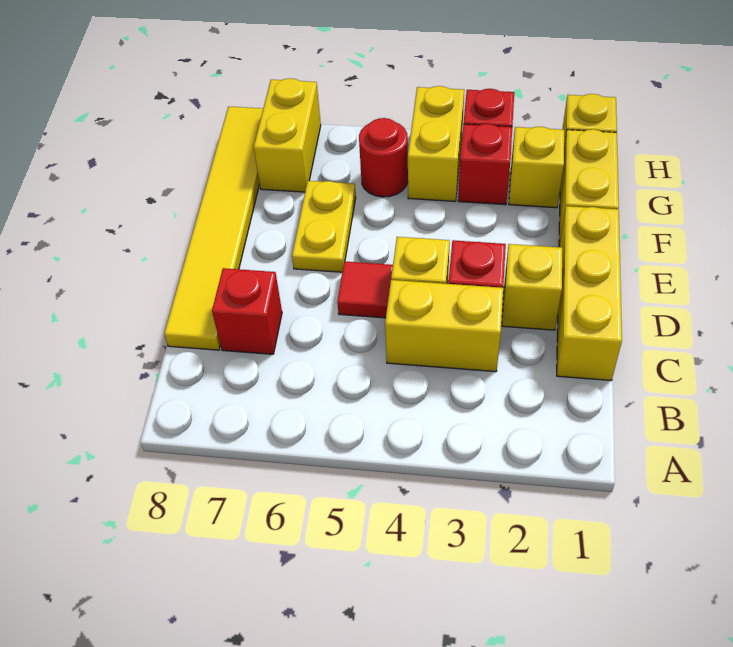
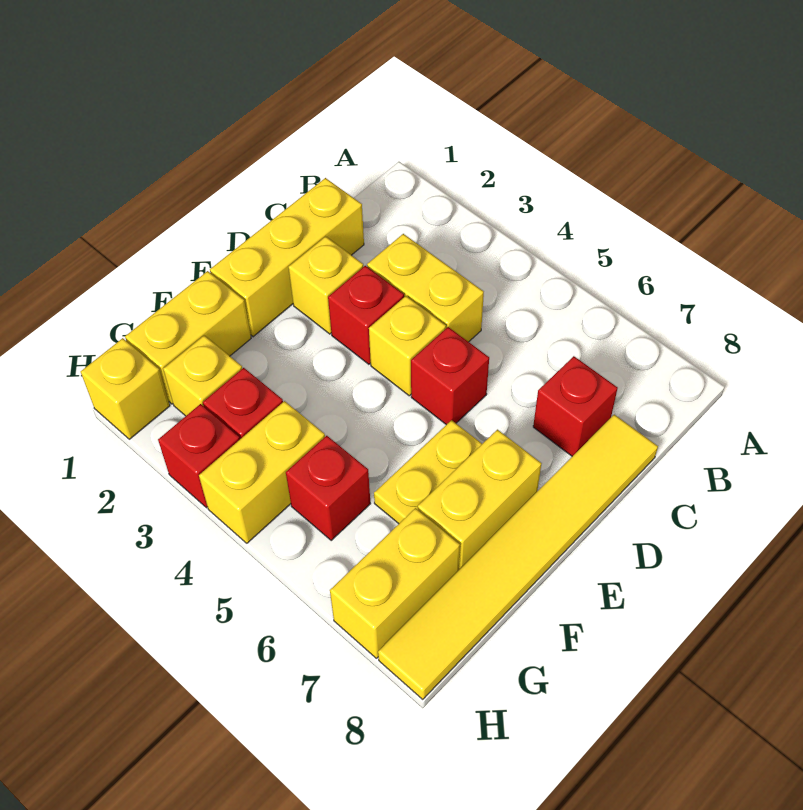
red tile D5 level 1 -> red brick D5 level 1
none -> yellow brick E7:F7 level 1
red round brick G5 level 1 -> red brick G5 level 1

